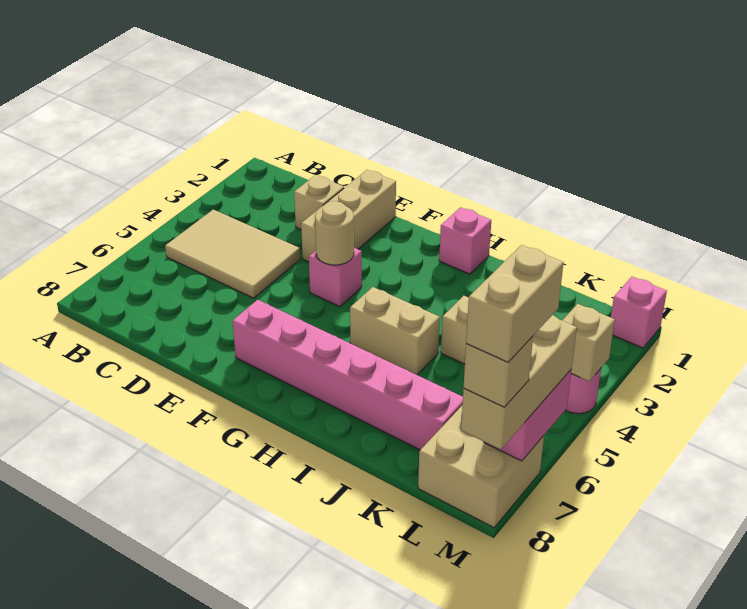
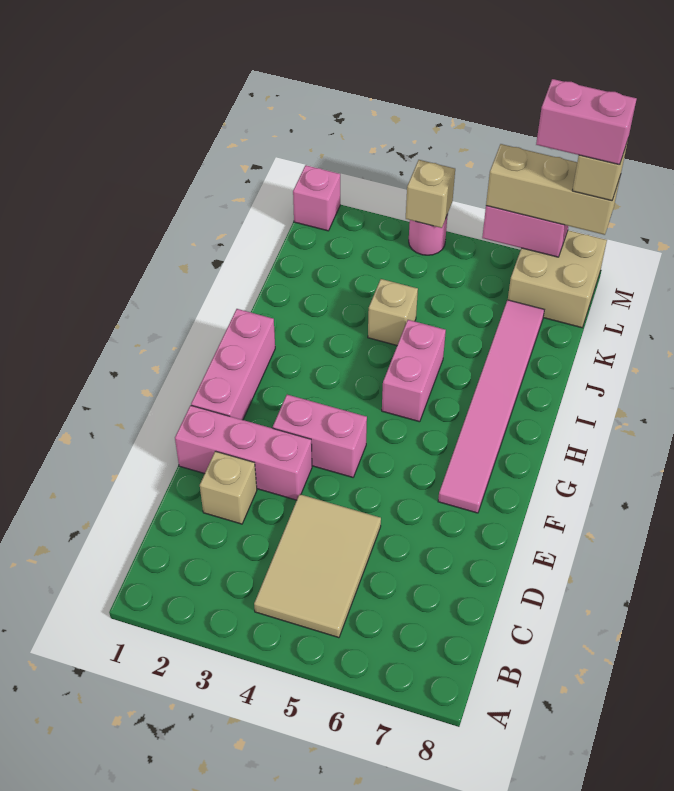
tan brick E1:E3 level 1 -> pink brick E1:E3 level 1
pink brick F4 level 1 -> pink brick F3:F4 level 1
tan round brick F4 level 2 -> none
pink brick F7:K7 level 1 -> pink tile F7:K7 level 1
pink brick H1 level 1 -> pink brick F1:H1 level 1
tan brick H5:I5 level 1 -> pink brick H5:I5 level 1
tan brick M7:M8 level 5 -> pink brick M7:M8 level 5

